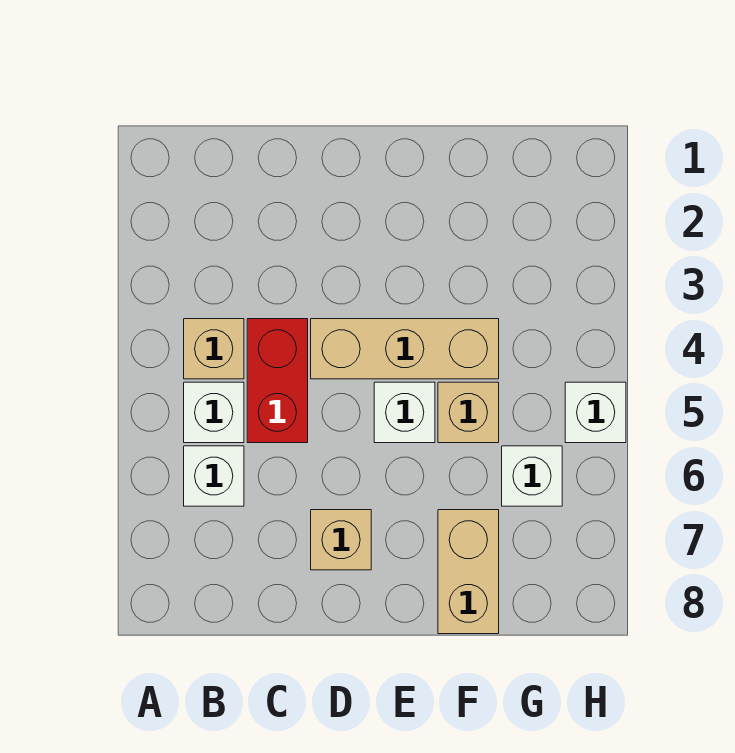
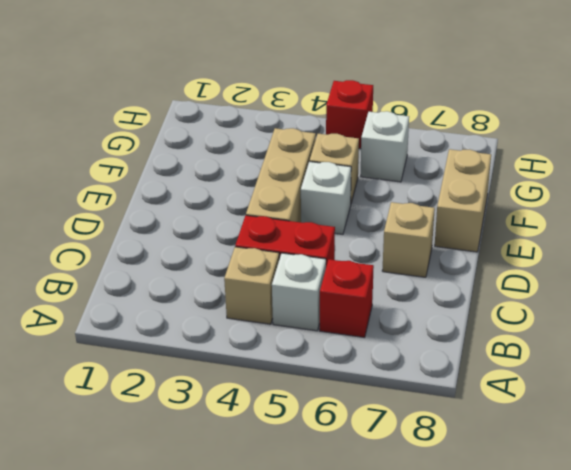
white brick B6 level 1 -> red brick B6 level 1
tan brick F7:F8 level 1 -> tan brick E8:F8 level 1
white brick H5 level 1 -> red brick H5 level 1

